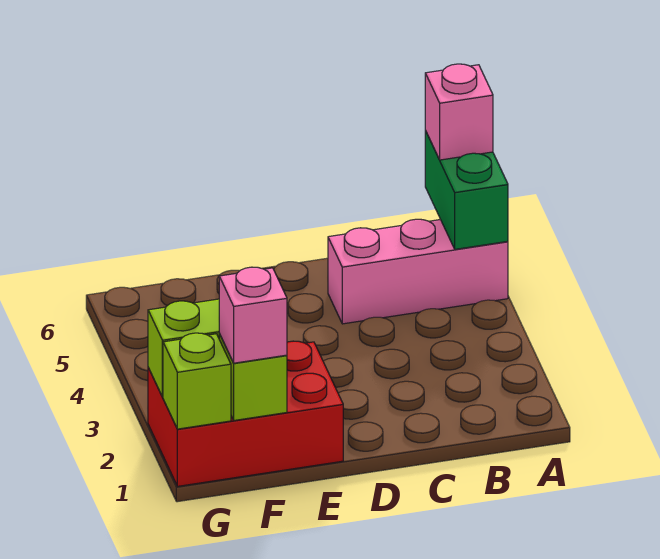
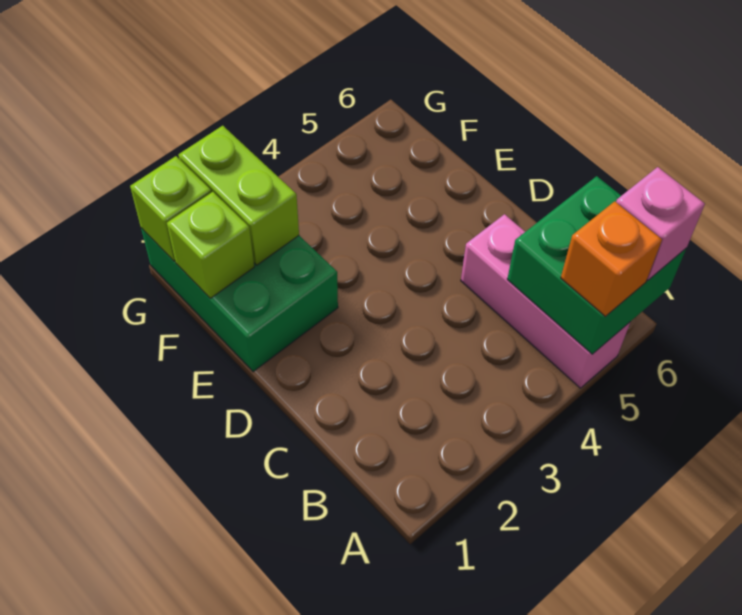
green brick A5:A6 level 2 -> green brick A5:B6 level 2
none -> orange brick A5 level 3
red brick E1:G2 level 1 -> green brick E1:G2 level 1
pink brick F1 level 3 -> none

